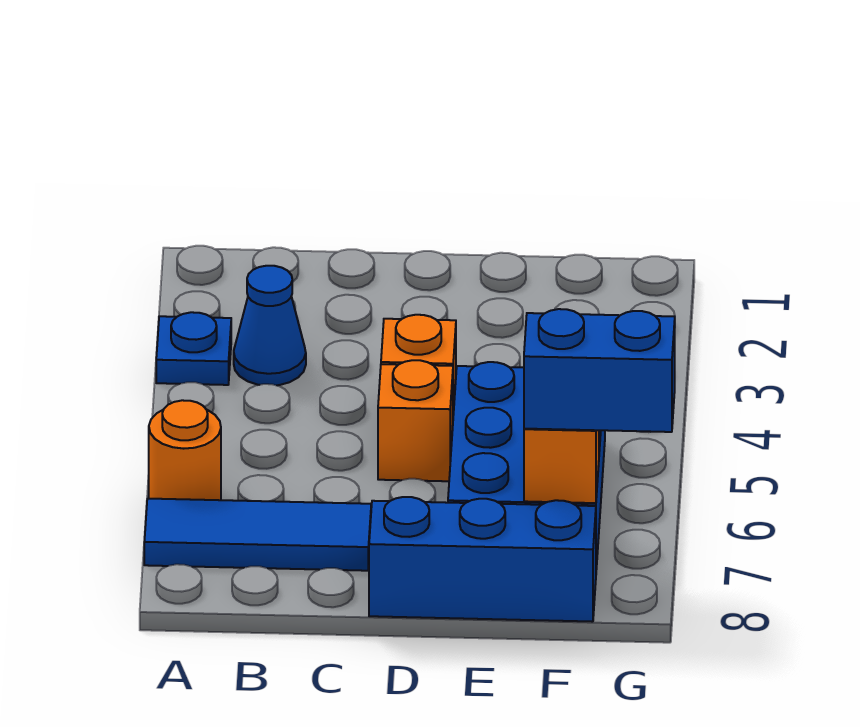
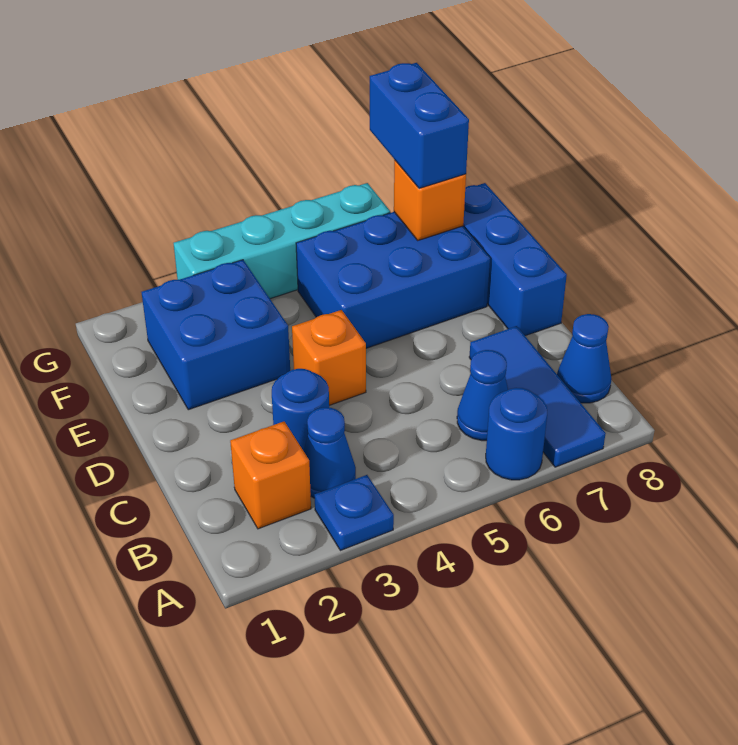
orange round brick A6 level 1 -> blue round brick A6 level 1
none -> blue cone B6 level 1
none -> blue cone B8 level 1
none -> blue round brick C3 level 1
orange brick D5 level 1 -> orange brick B2 level 1
none -> blue brick E2:F3 level 1
none -> cyan brick G3:G6 level 1

